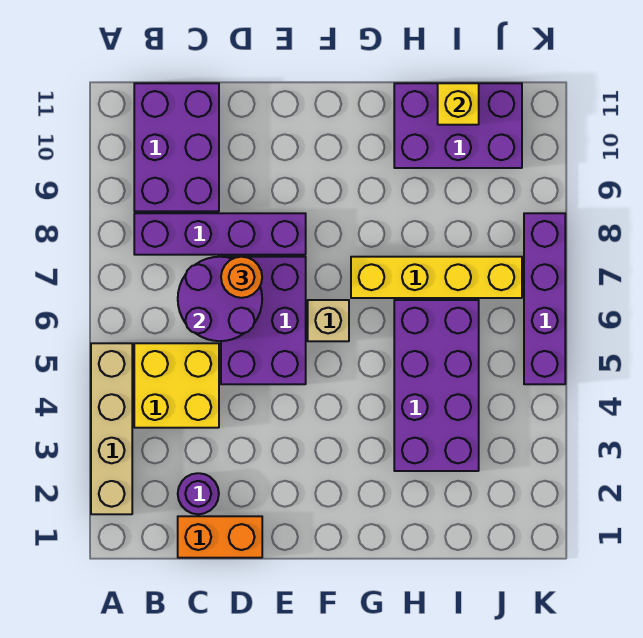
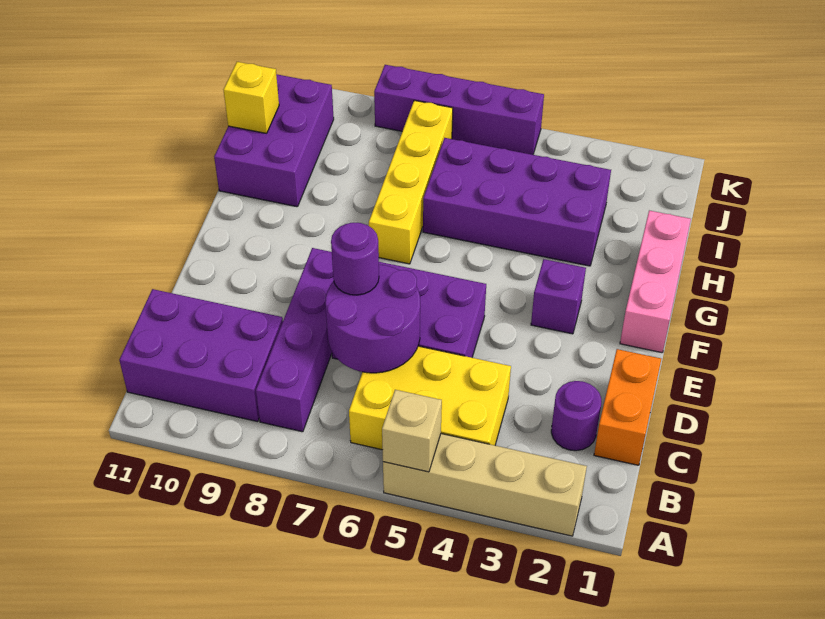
yellow brick B4:C5 level 1 -> yellow brick B4:C6 level 1
orange round brick D7 level 3 -> purple round brick D7 level 3
none -> pink brick F1:H1 level 1
none -> purple brick F3 level 1
tan brick F6 level 1 -> tan brick A5 level 2

